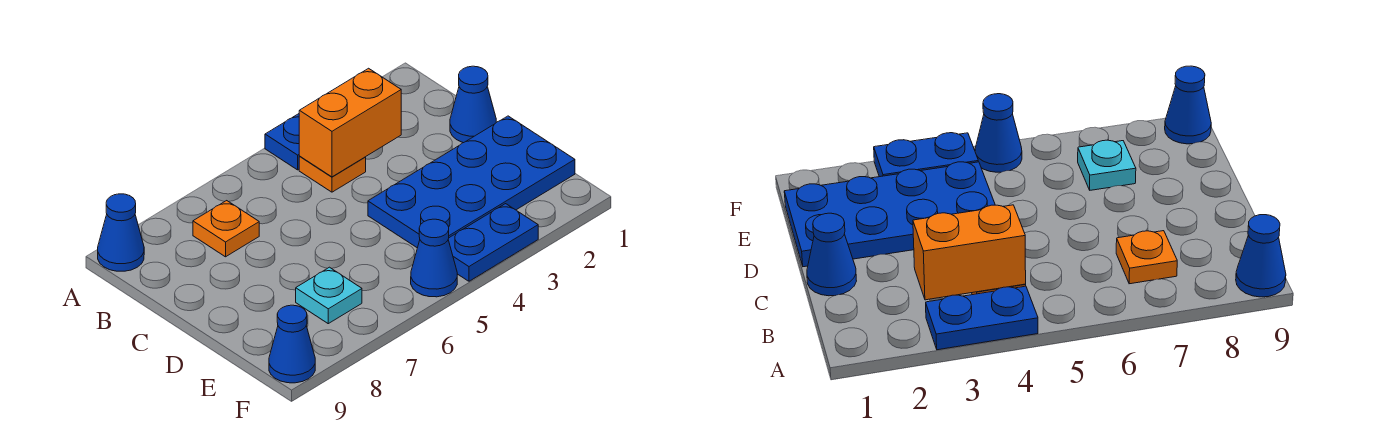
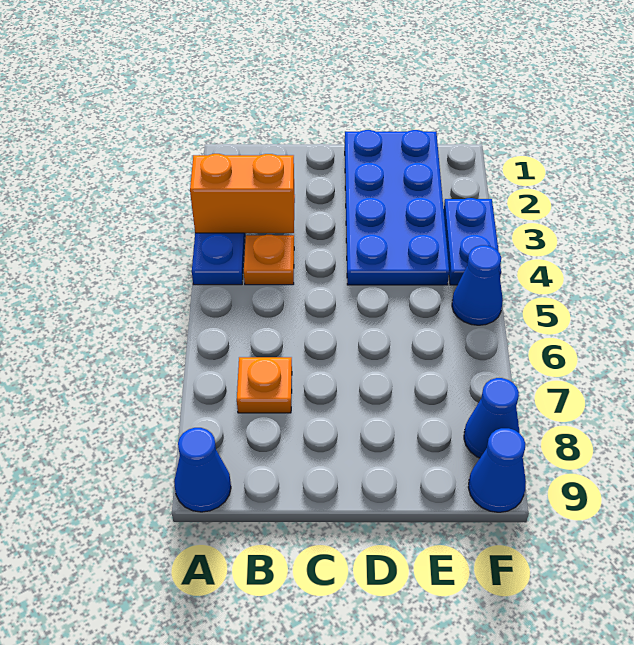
orange brick B3:B4 level 2 -> orange brick A3:B3 level 2
blue cone C1 level 1 -> blue cone F8 level 1
cyan plate E7 level 1 -> none

